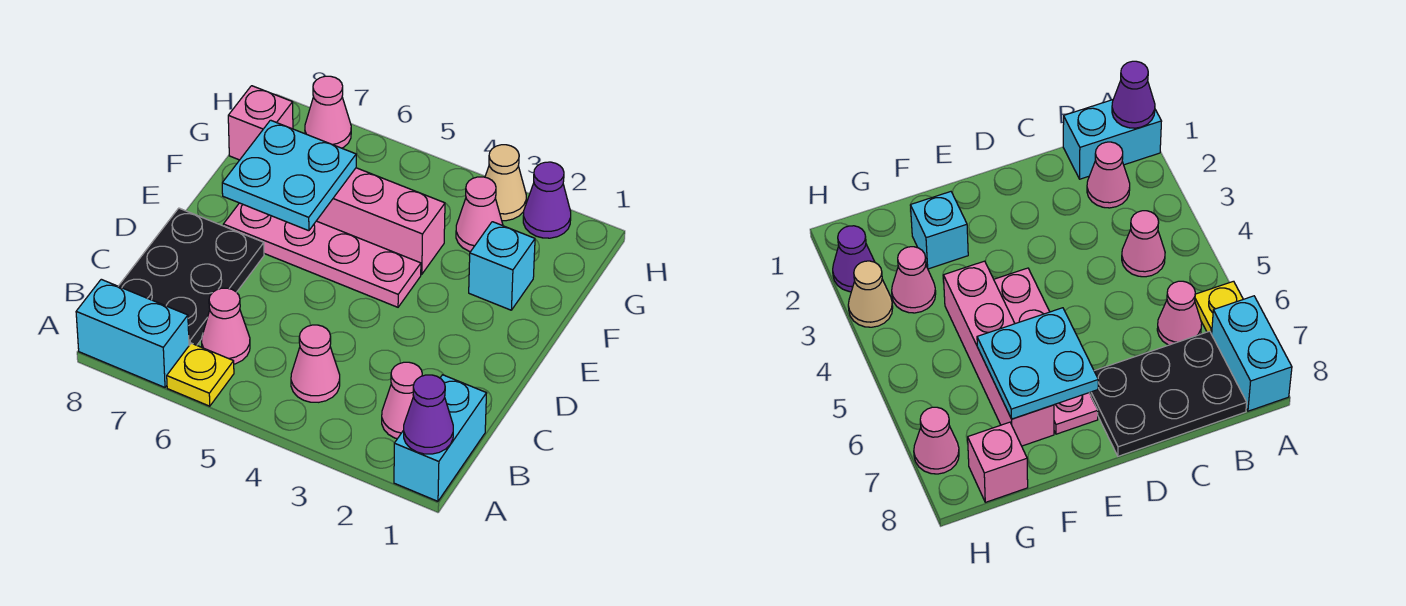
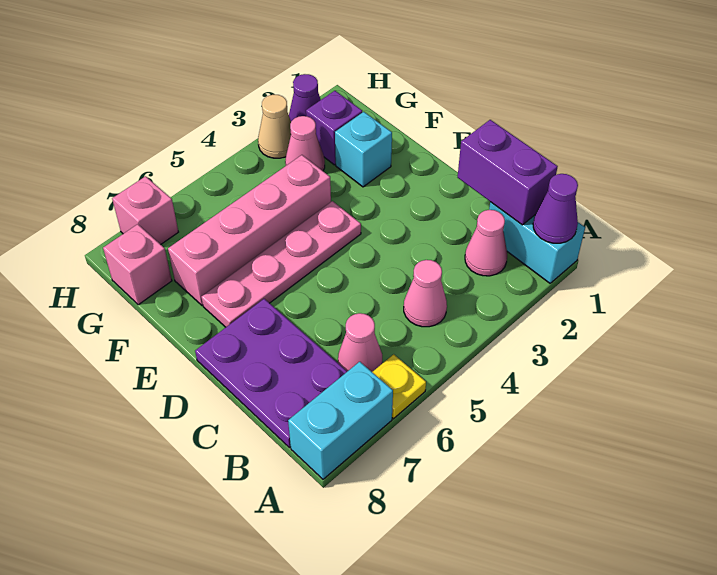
none -> purple brick B1:C1 level 2
black plate B7:D8 level 1 -> purple plate B7:D8 level 1
cyan plate E6:F7 level 2 -> none
none -> purple brick G2 level 1
pink cone H7 level 1 -> pink brick H7 level 1

